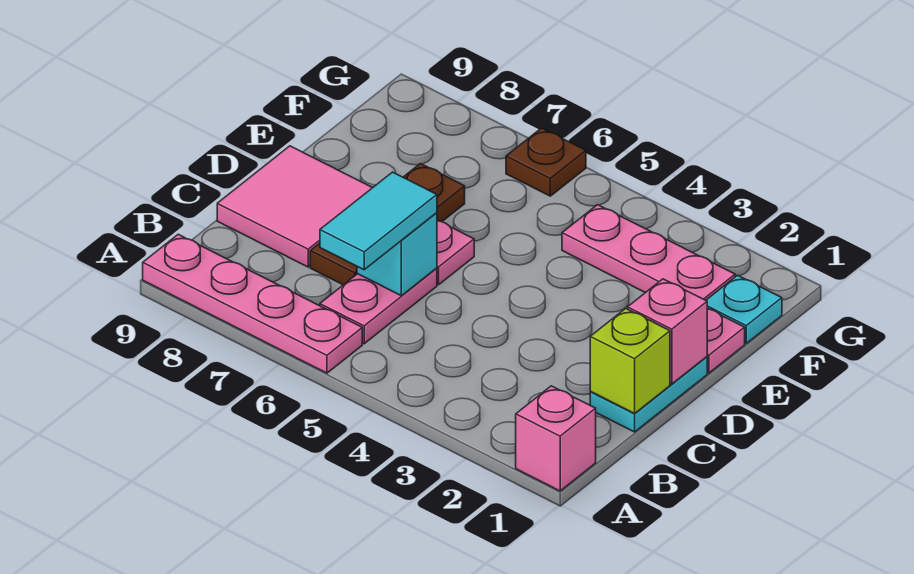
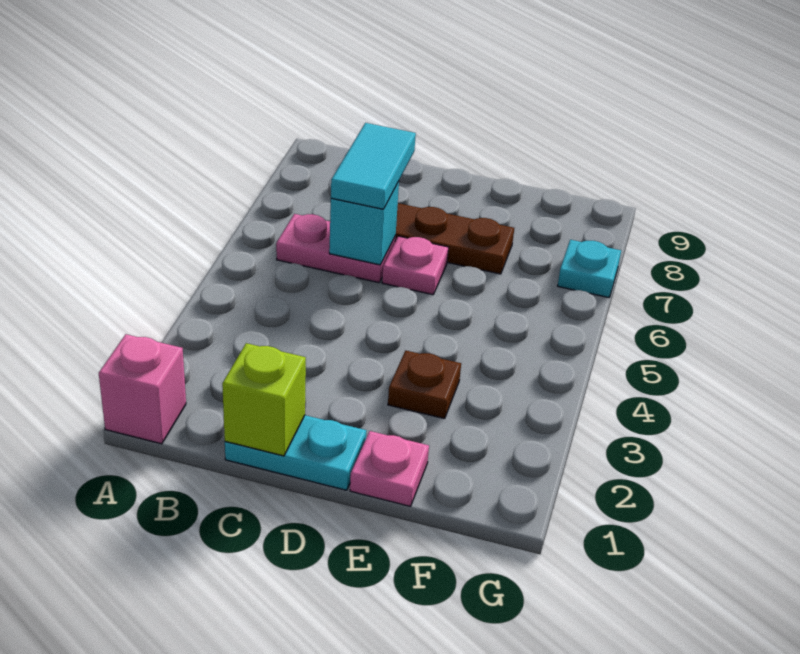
pink plate A6:A9 level 1 -> none
cyan tile B6:C6 level 3 -> cyan tile C6:C7 level 3
pink tile C8:D9 level 1 -> none
pink brick D1 level 2 -> none
cyan plate F1 level 1 -> cyan plate G7 level 1
pink plate F2:F4 level 1 -> none
brown plate G6 level 1 -> brown plate E3 level 1

